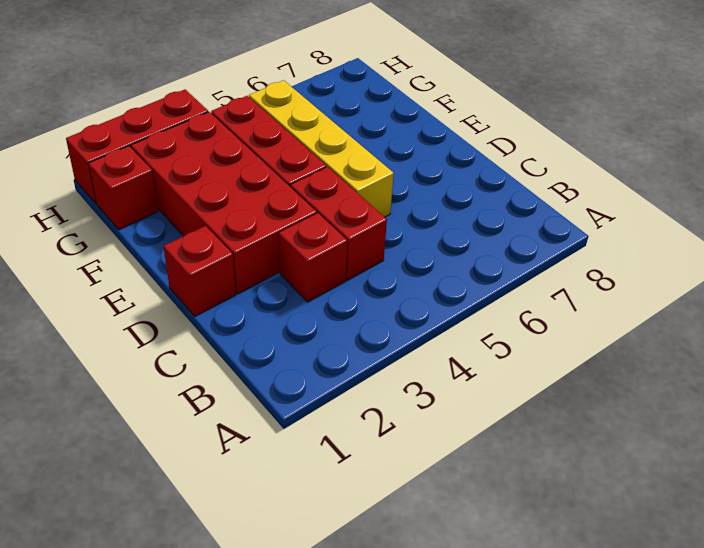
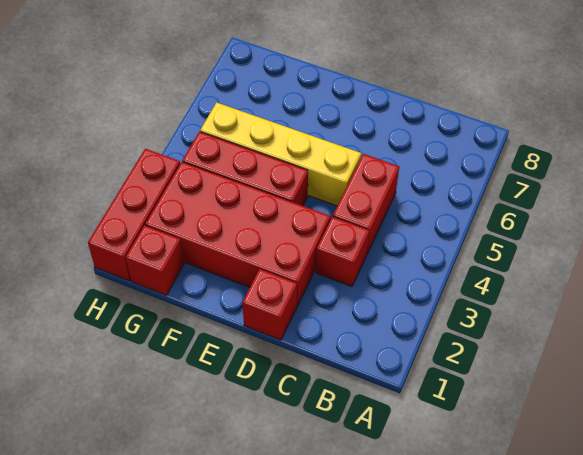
red brick C4:D4 level 1 -> red brick C4:C5 level 1

